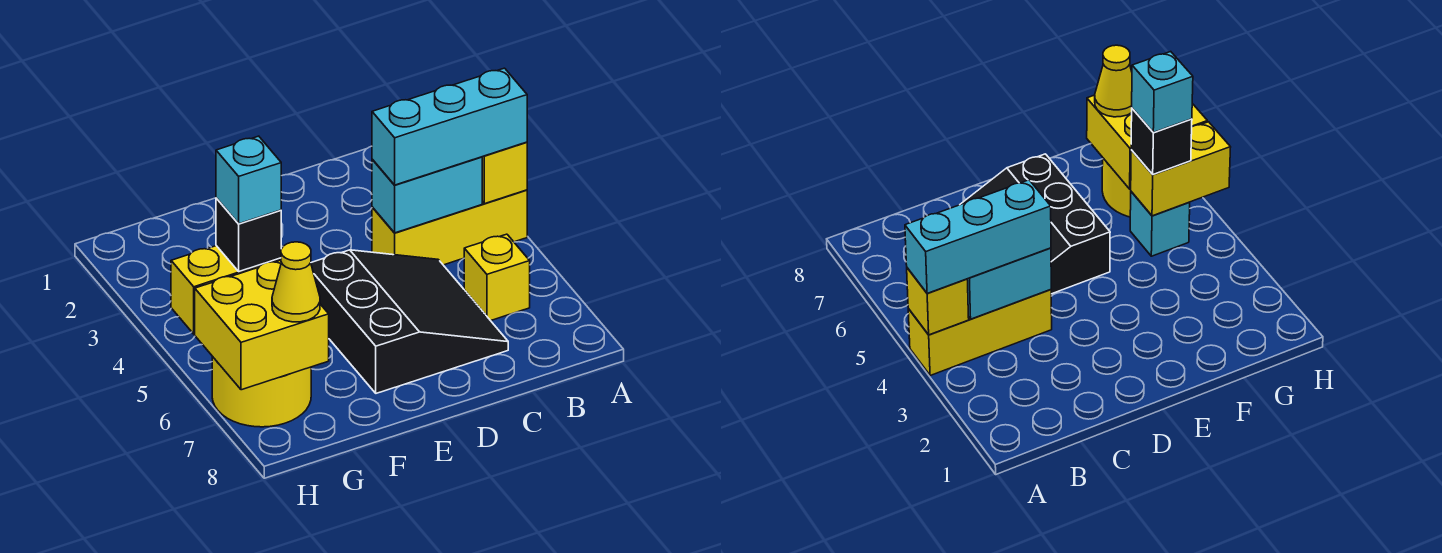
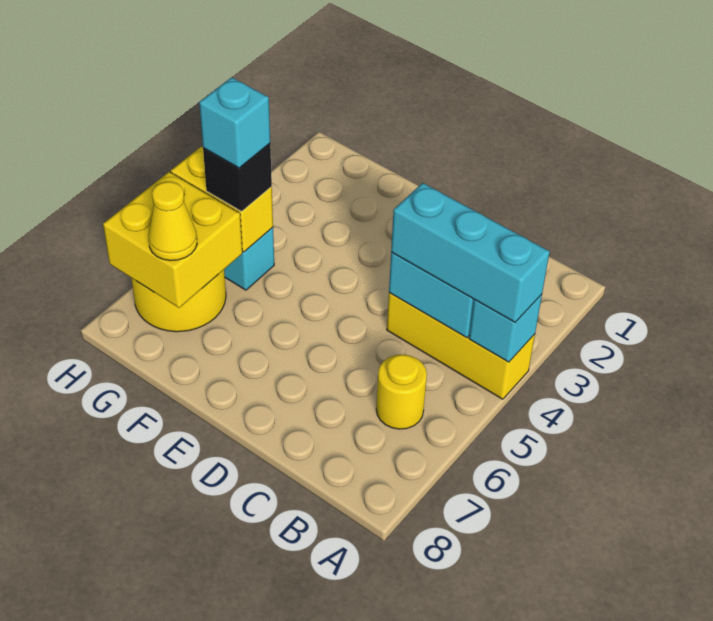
yellow brick A4 level 2 -> cyan brick A4 level 2
yellow brick B6 level 1 -> yellow round brick B6 level 1
black slope C5:E7 level 1 top E -> none

